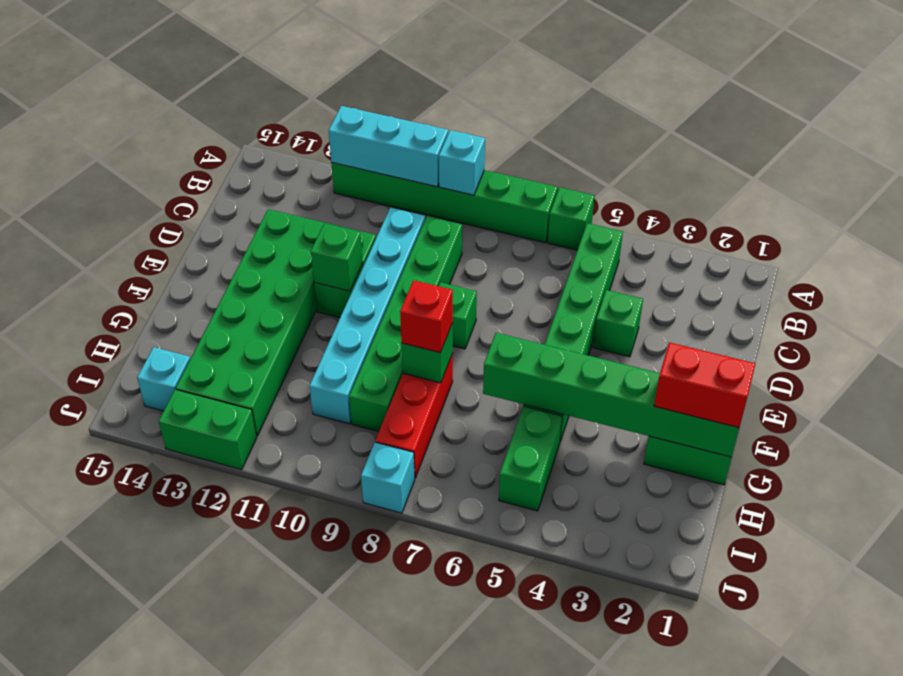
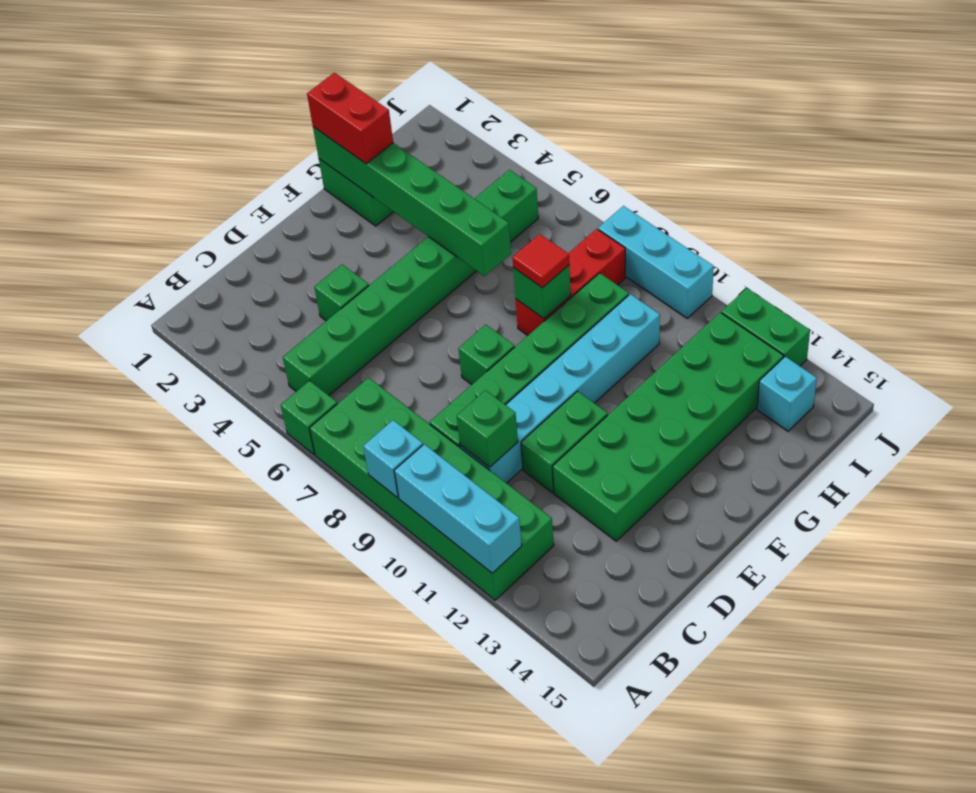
green brick A7:A12 level 1 -> green brick A7:B12 level 1
green brick E11 level 2 -> green brick C10 level 2
red brick G8 level 3 -> red tile G8 level 3
cyan brick J8 level 1 -> cyan brick J8:J10 level 1

